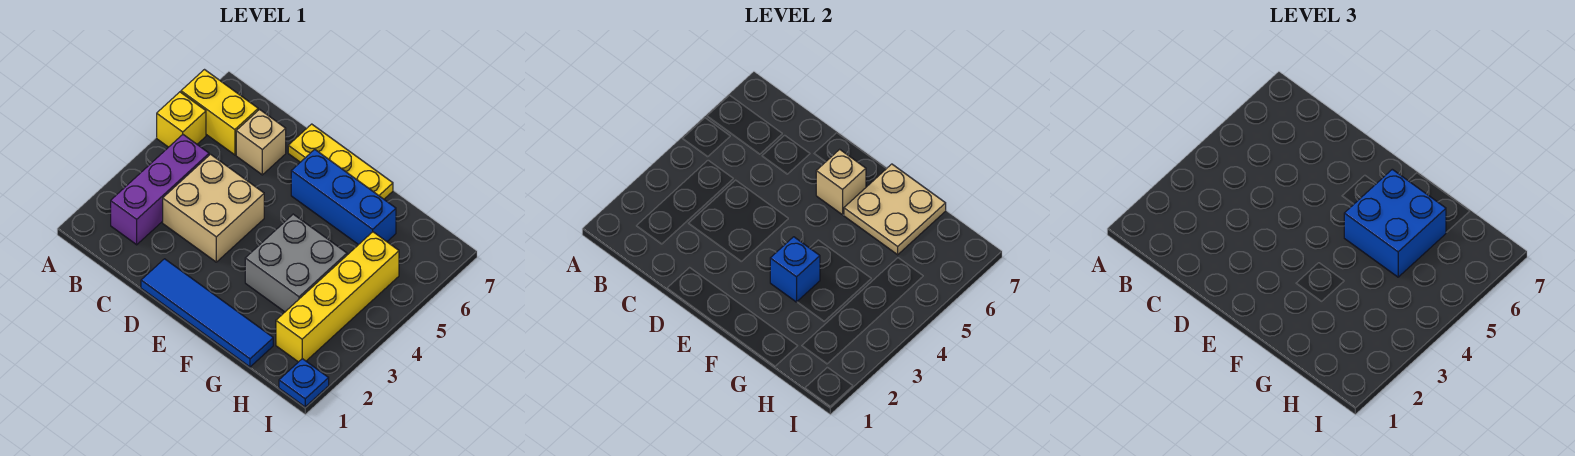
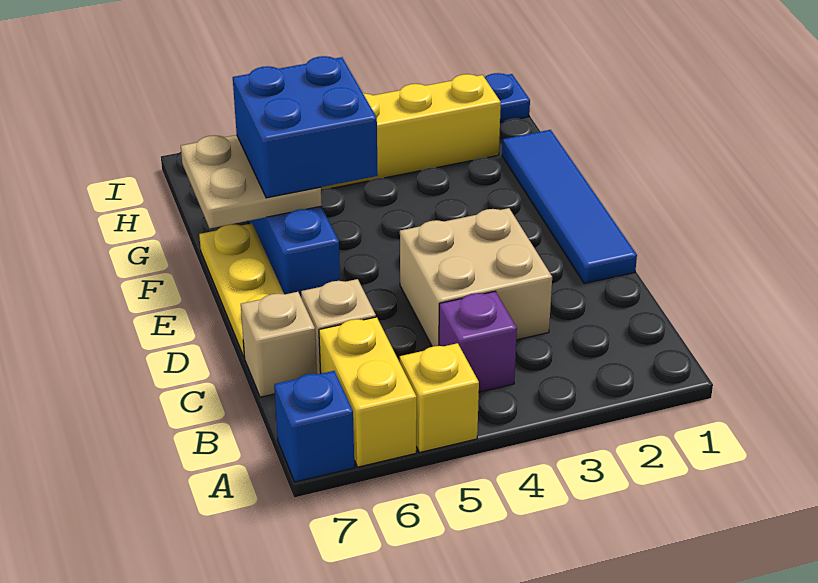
purple brick B2:B4 level 1 -> purple brick B4 level 1
tan brick E6 level 2 -> tan brick C7 level 1
grey brick F3:G4 level 1 -> none
blue brick F3 level 2 -> blue brick A7 level 1

